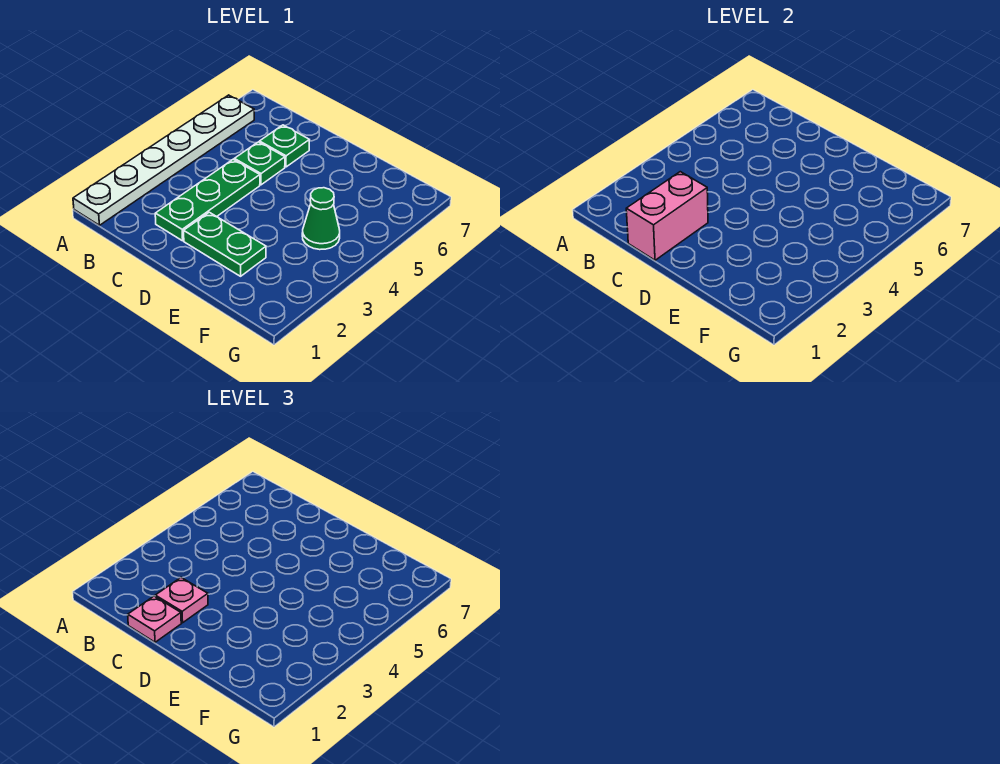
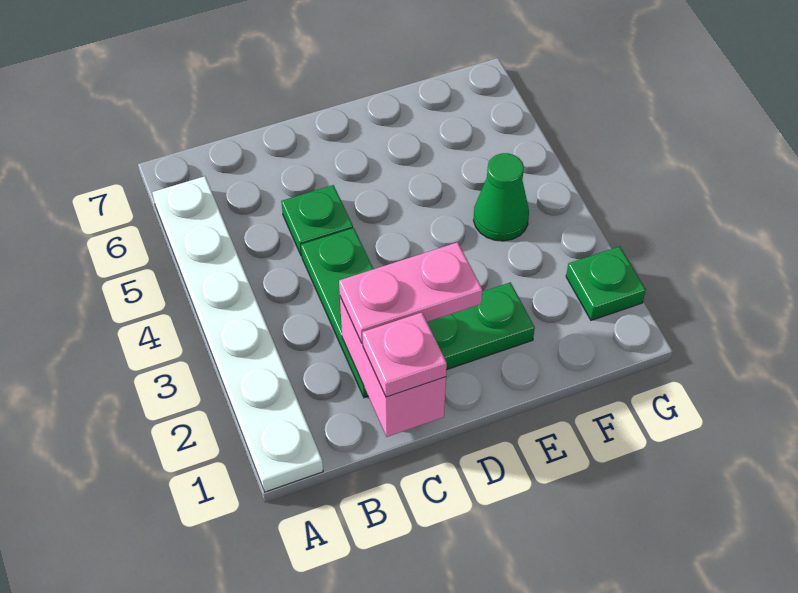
pink plate C2 level 3 -> pink plate C2:D2 level 3
green plate C6 level 1 -> green plate G2 level 1

